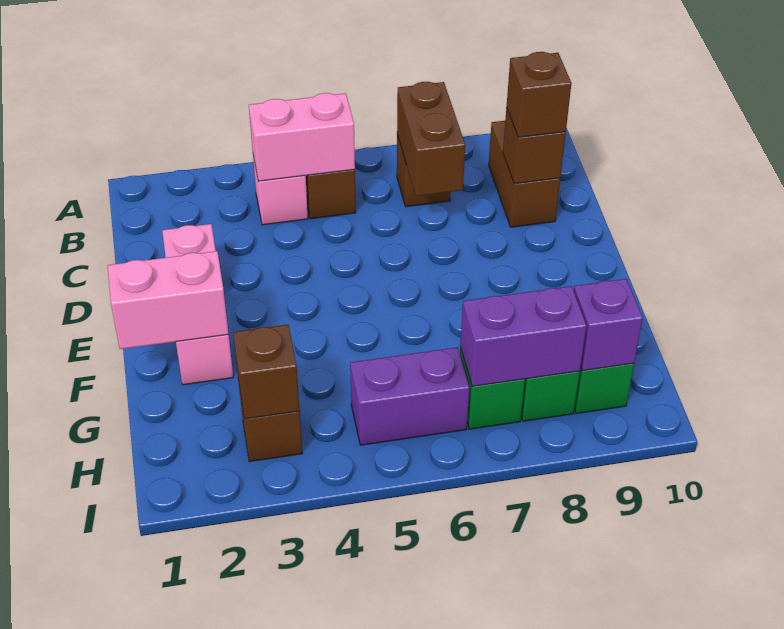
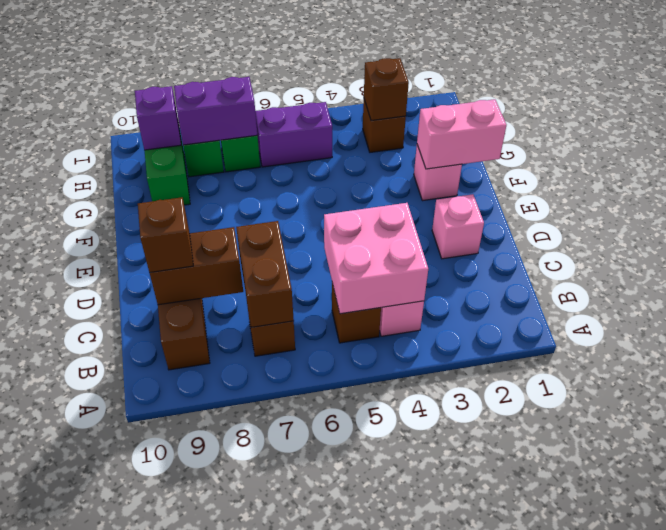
pink brick B4:B5 level 2 -> pink brick B4:C5 level 2
brown brick C9 level 2 -> brown brick C8:C9 level 2

